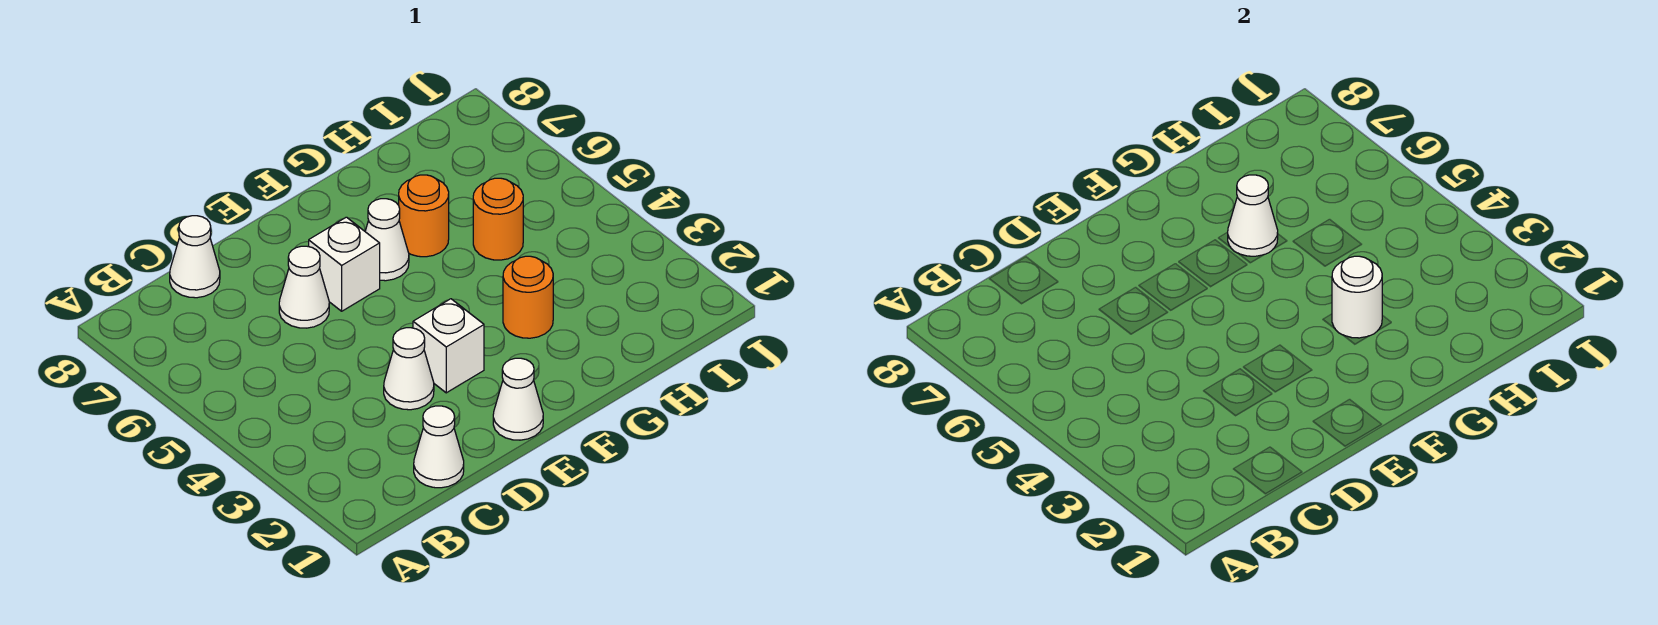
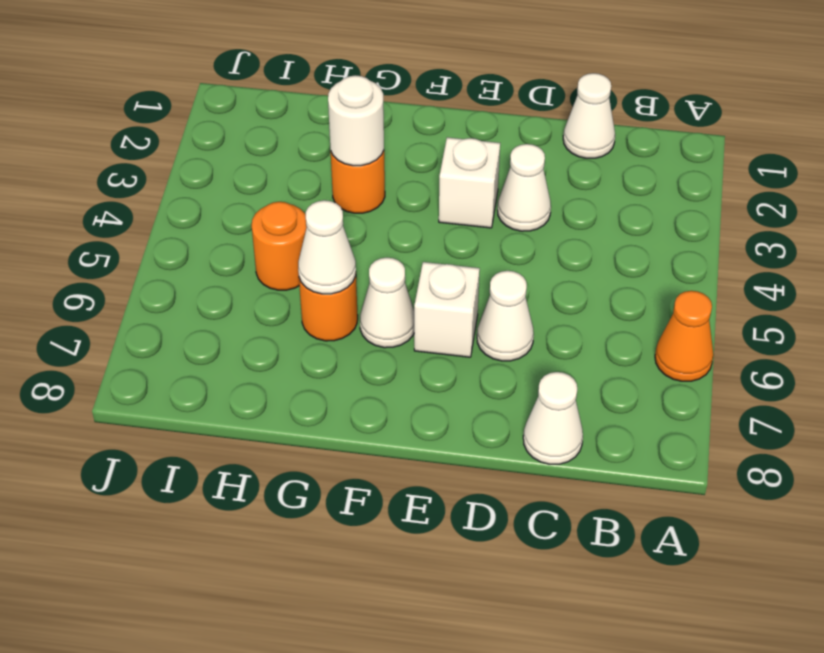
none -> orange cone A6 level 1
white cone E1 level 1 -> none

